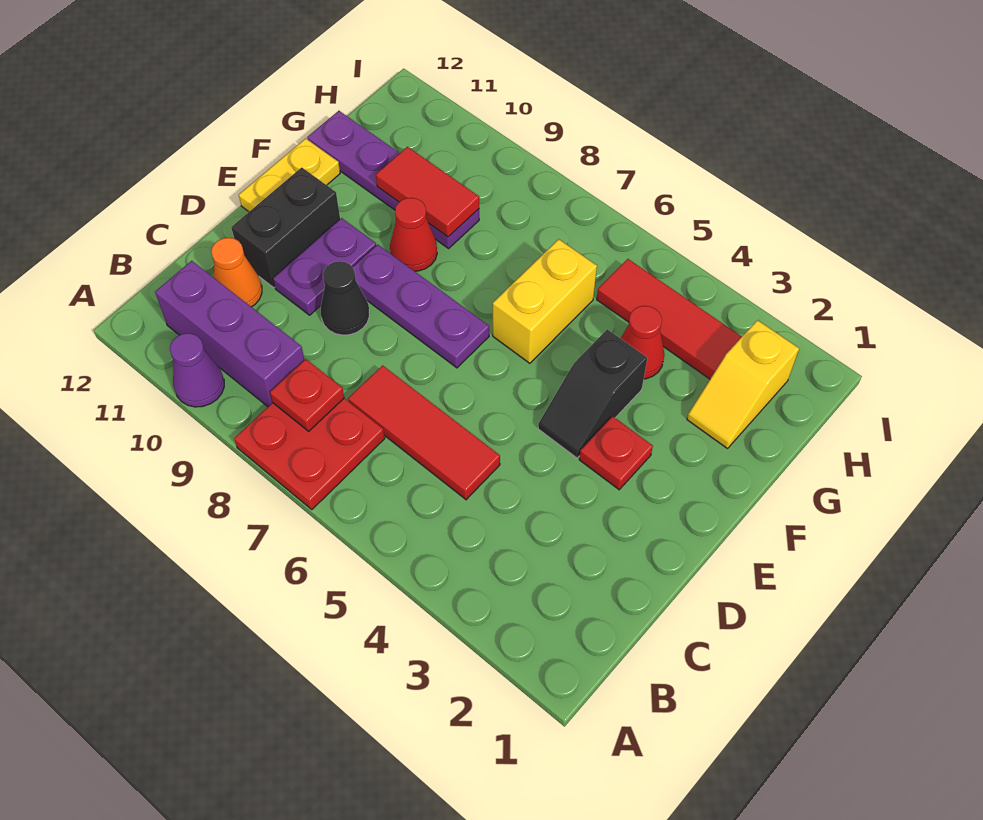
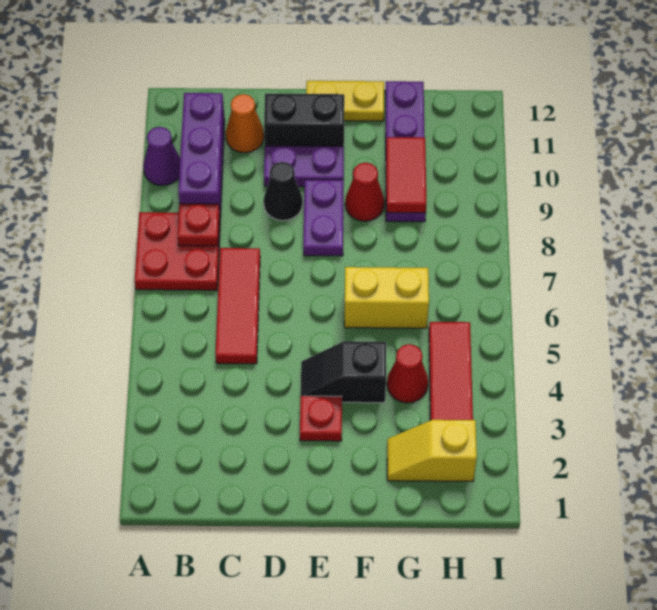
purple plate E7:E9 level 1 -> purple plate E8:E9 level 1

